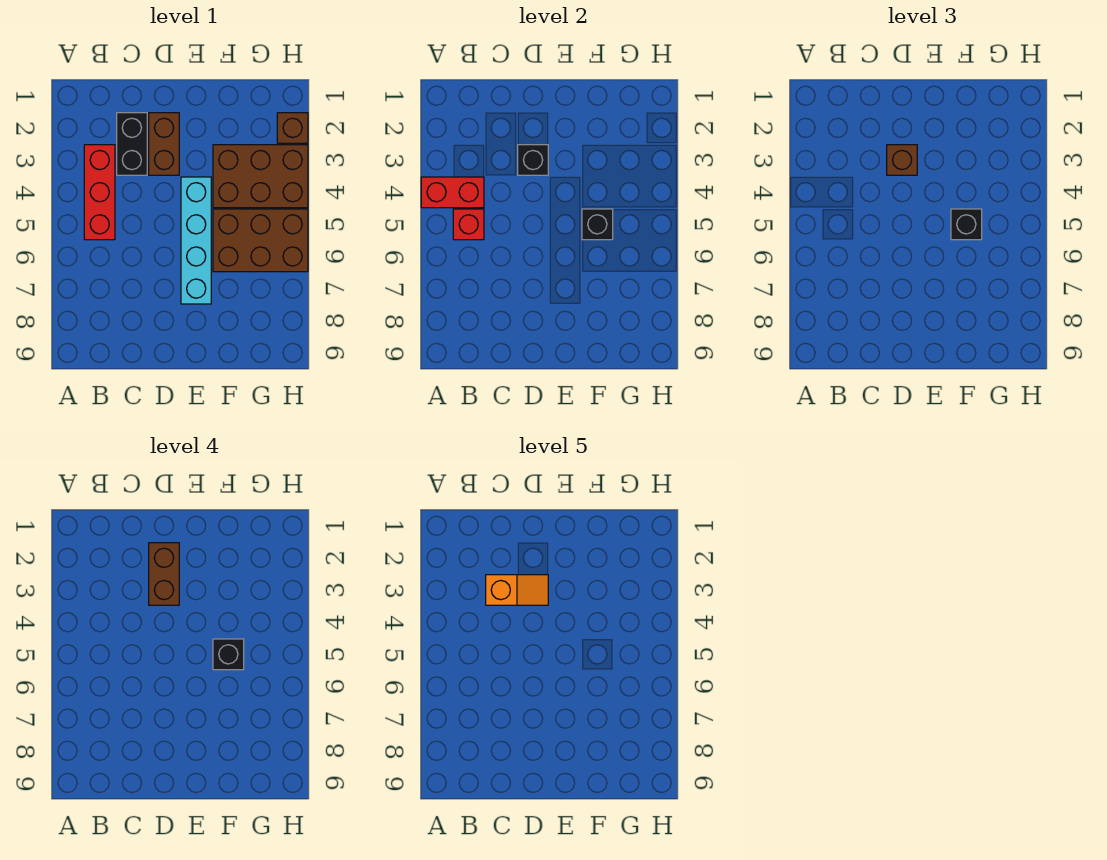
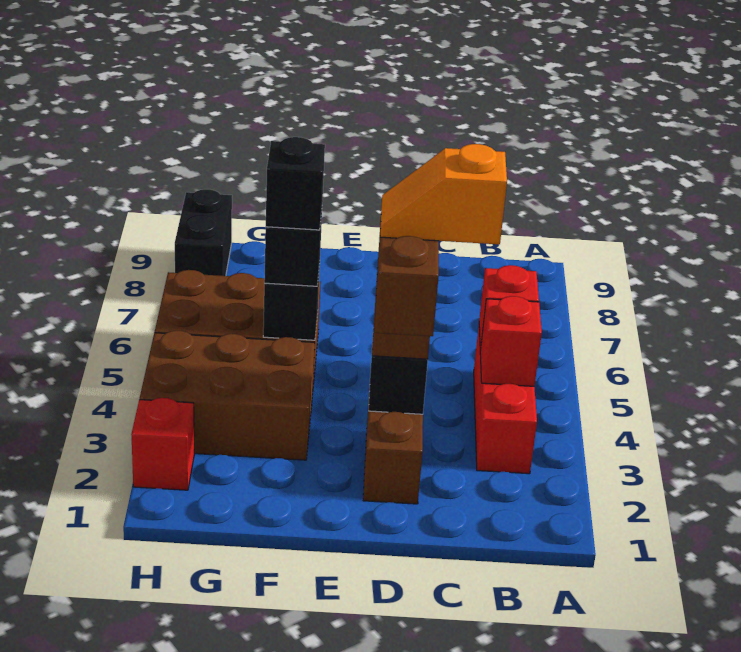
red brick A4:B4 level 2 -> red brick B4 level 2
black brick C2:C3 level 1 -> black brick H8:H9 level 1
cyan brick E4:E7 level 1 -> none
brown brick H2 level 1 -> red brick H2 level 1

